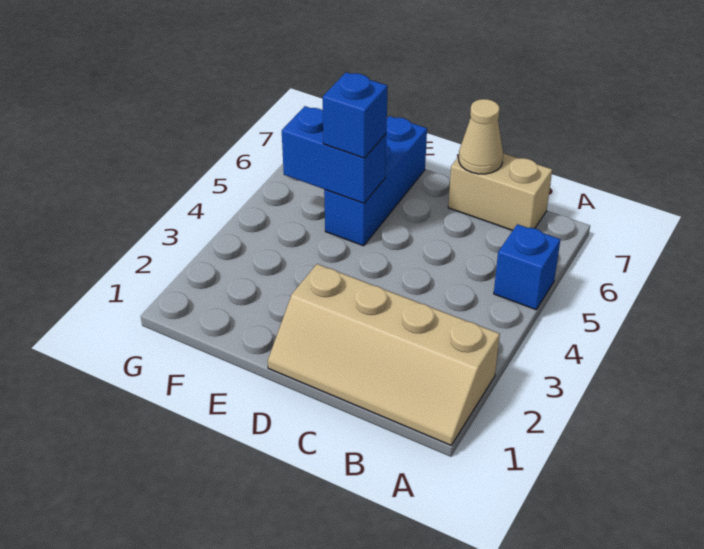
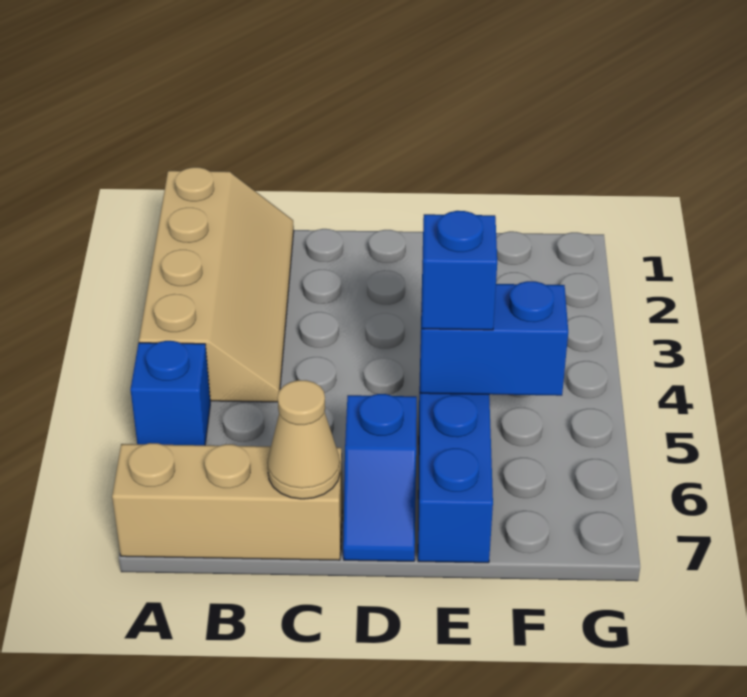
tan slope A1:D2 level 1 top 2 -> tan slope A1:B4 level 1 top A
tan brick B7:C7 level 1 -> tan brick A7:C7 level 1
none -> blue slope D6:D7 level 1 top 6

